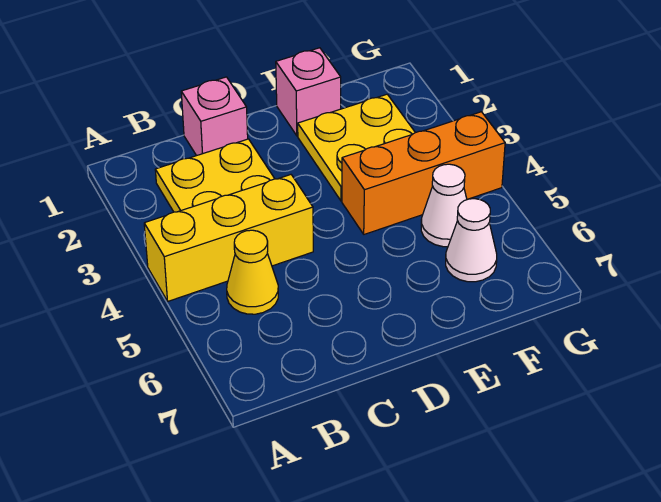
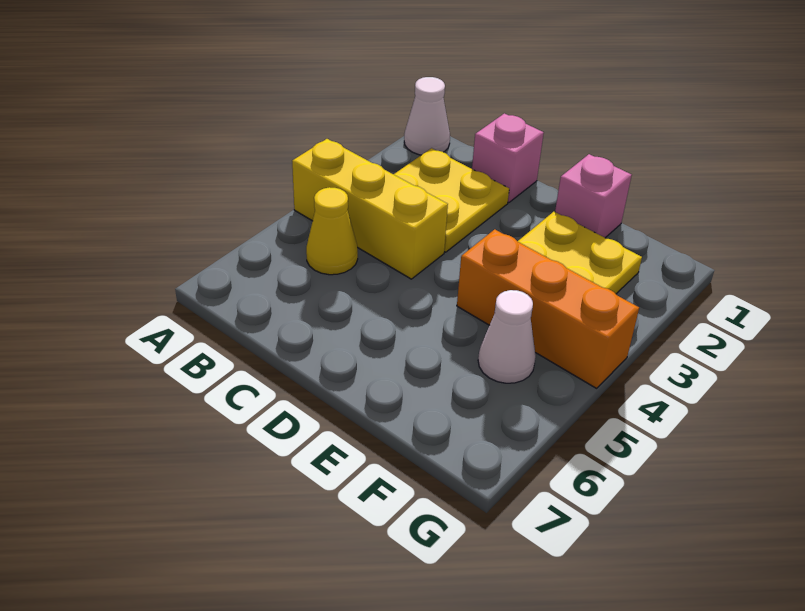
white cone F6 level 1 -> white cone A1 level 1

